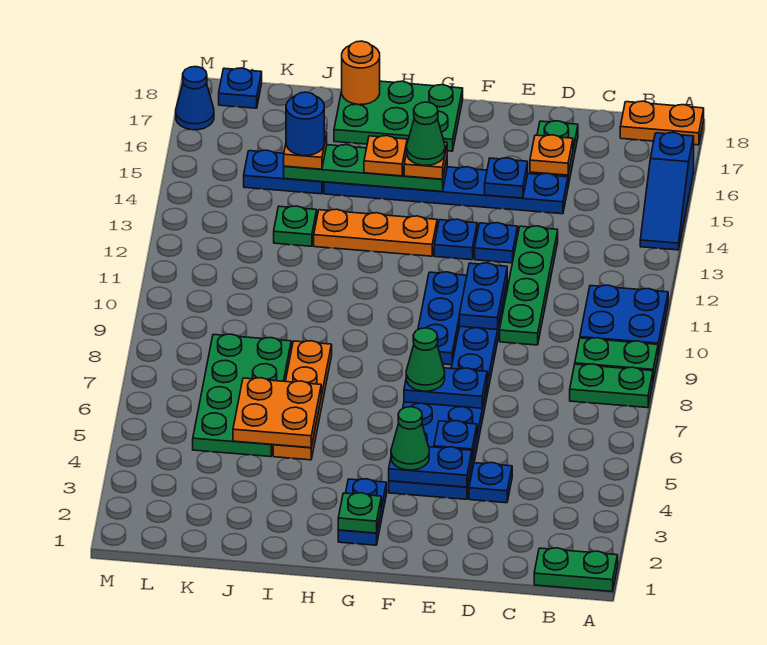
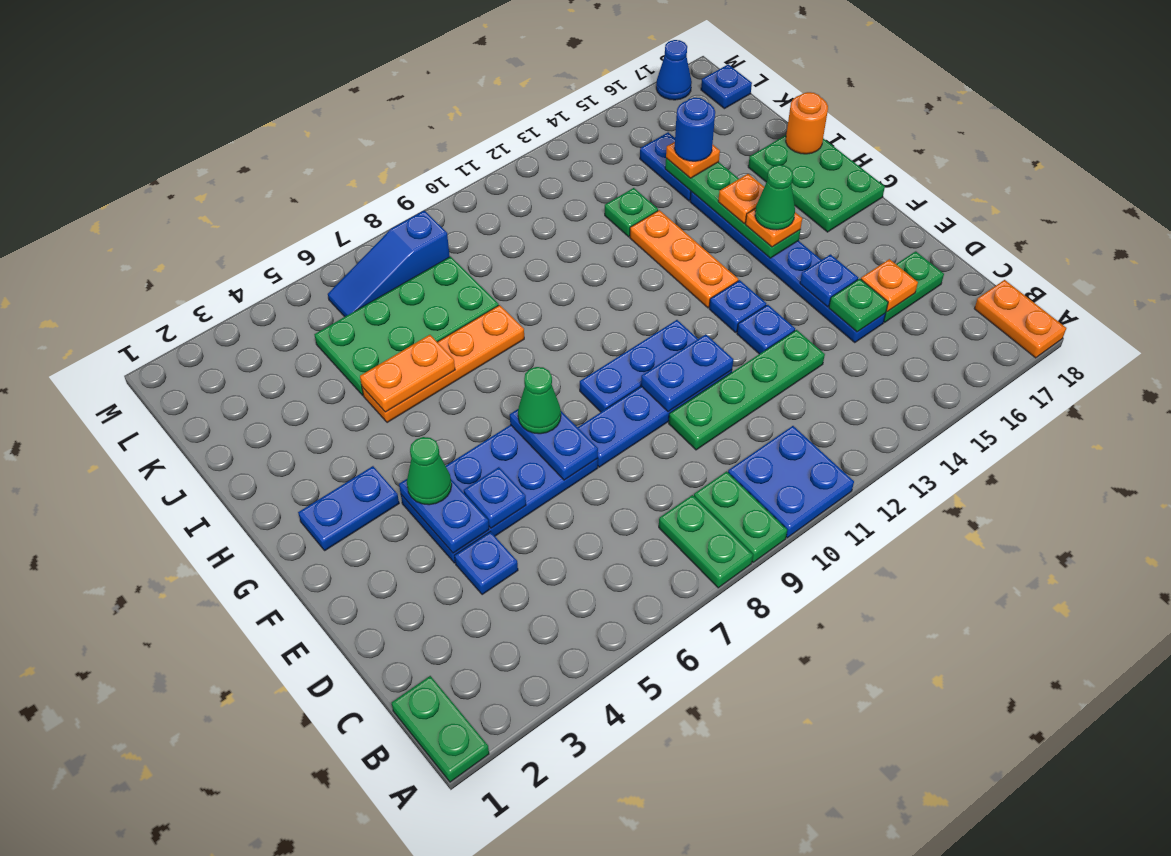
blue slope A14:A16 level 1 top 16 -> blue slope L6:L8 level 1 top 8
green plate G2 level 2 -> green plate D15 level 2
orange plate I5:J6 level 2 -> orange plate I5:I6 level 2

